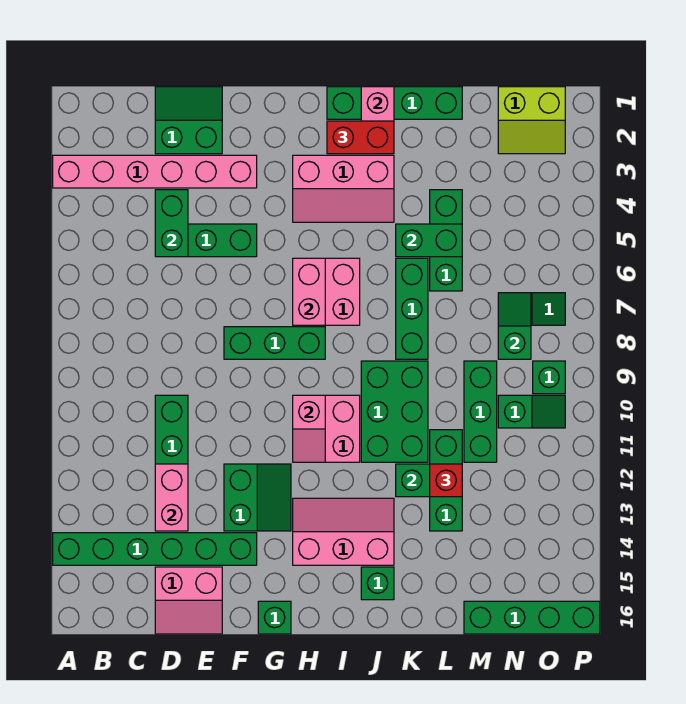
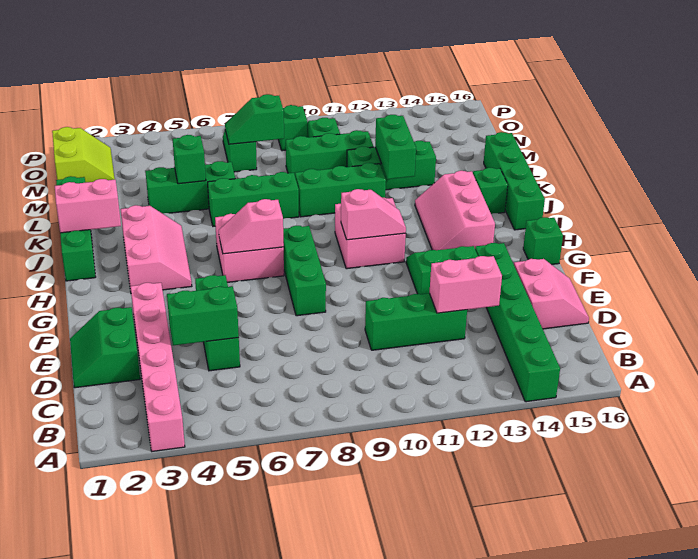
pink brick H6:H7 level 2 -> pink slope H6:H7 level 2 top 7
red brick I2:J2 level 3 -> none
green brick J9:K11 level 1 -> green brick K9:K11 level 1
green brick K5:L5 level 2 -> green brick L5 level 2
red brick L12 level 3 -> none
green brick M16:P16 level 1 -> green brick I16:L16 level 1

